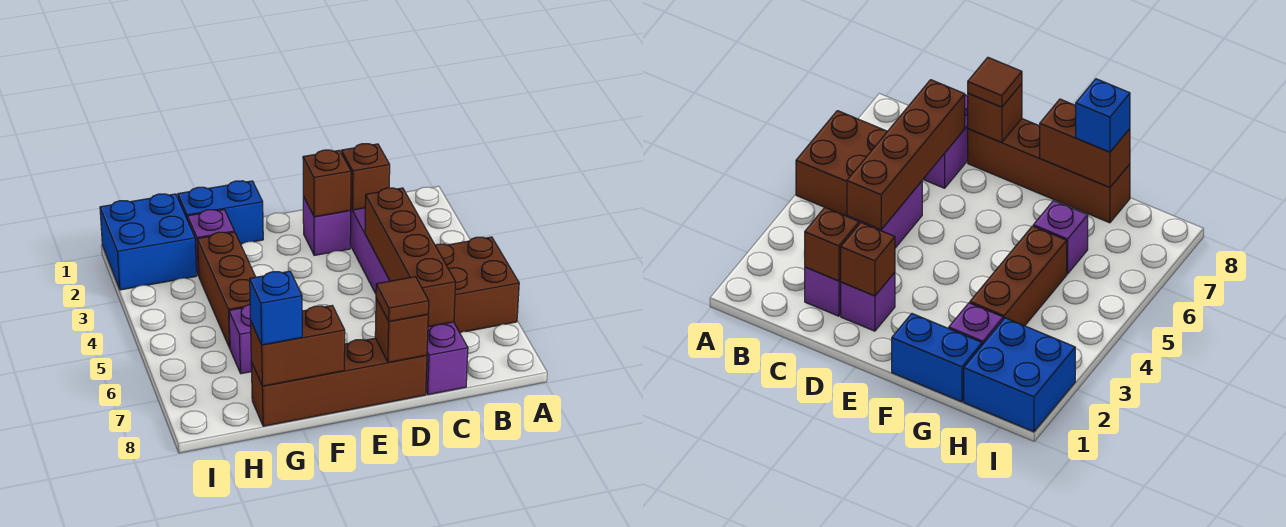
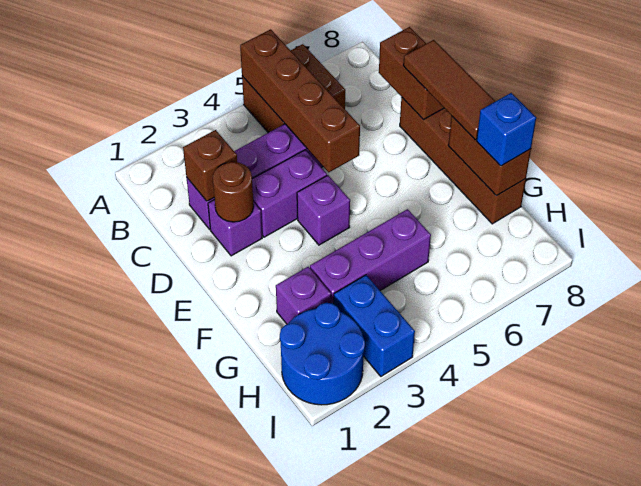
brown brick C4:C7 level 2 -> brown brick A5:D5 level 2
purple brick C7:C8 level 1 -> purple brick D3:D4 level 1
brown brick D2 level 2 -> brown round brick D2 level 2
brown brick D8 level 2 -> brown brick C8:D8 level 2
brown tile D8 level 3 -> brown tile D8:F8 level 3
blue brick F1:G1 level 1 -> blue brick H3:I3 level 1
brown brick G3:G5 level 1 -> purple brick G3:G5 level 1
purple brick G6 level 1 -> purple brick E4 level 1
blue brick H1:I2 level 1 -> blue round brick H1:I2 level 1

